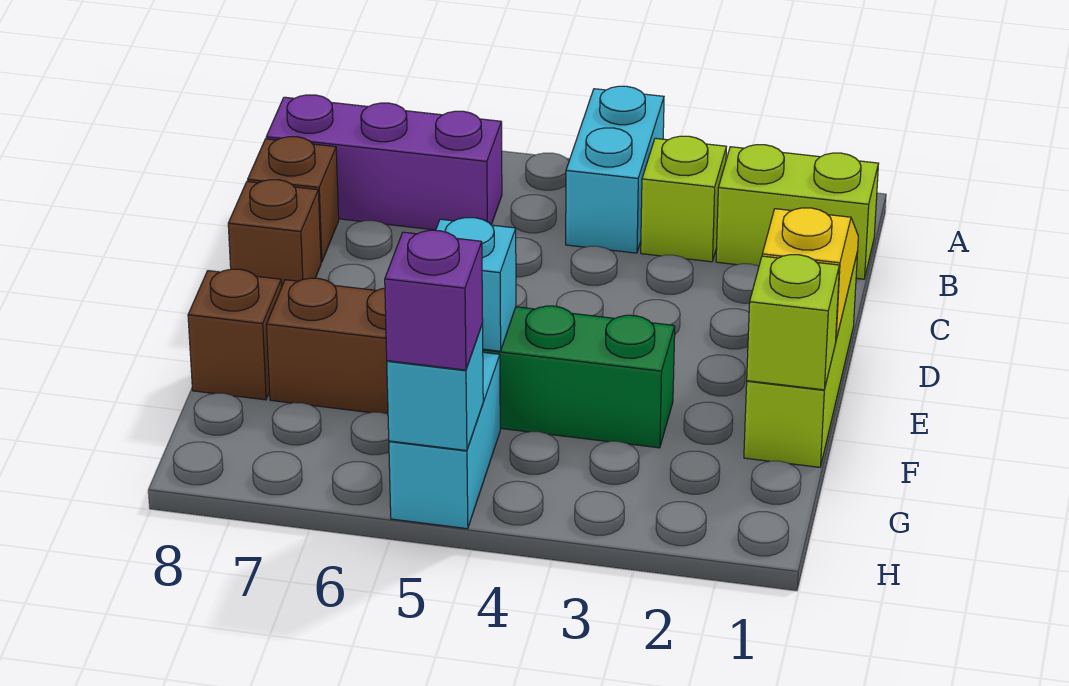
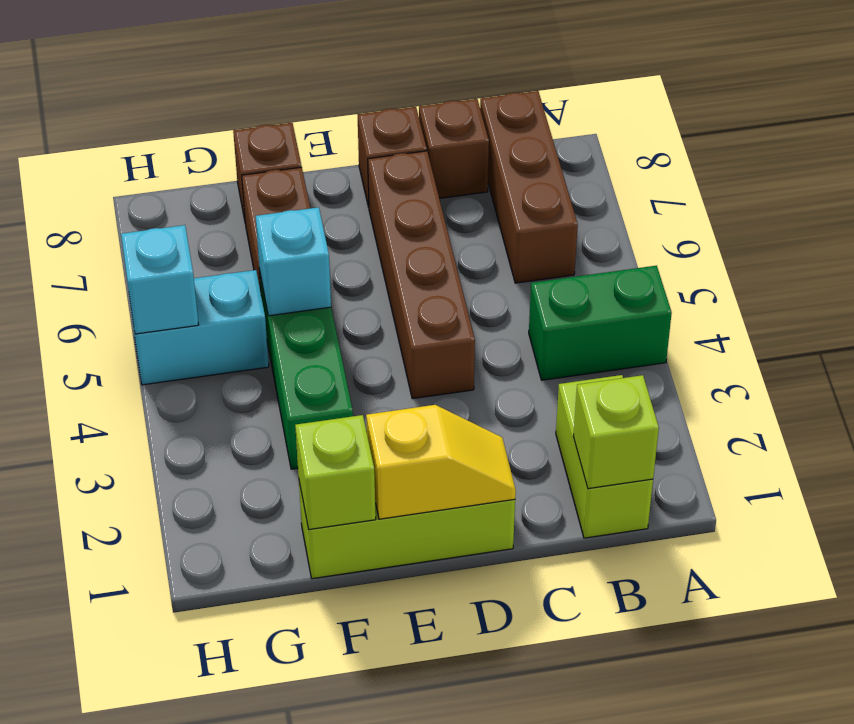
cyan brick A4:B4 level 1 -> green brick A4:B4 level 1
lime brick B3 level 1 -> lime brick B1 level 2
purple brick B6:B8 level 1 -> brown brick B6:B8 level 1
none -> brown brick D4:D7 level 1
purple brick H5 level 3 -> none

